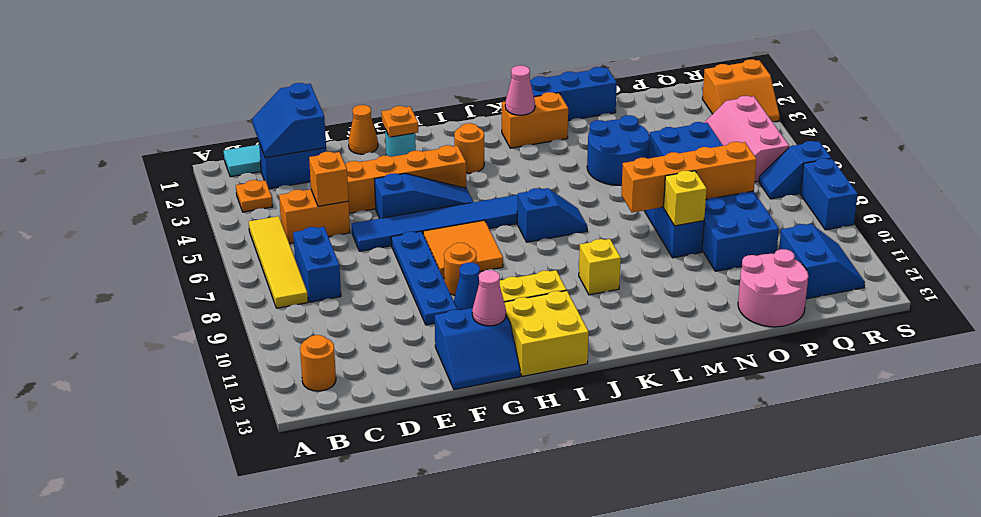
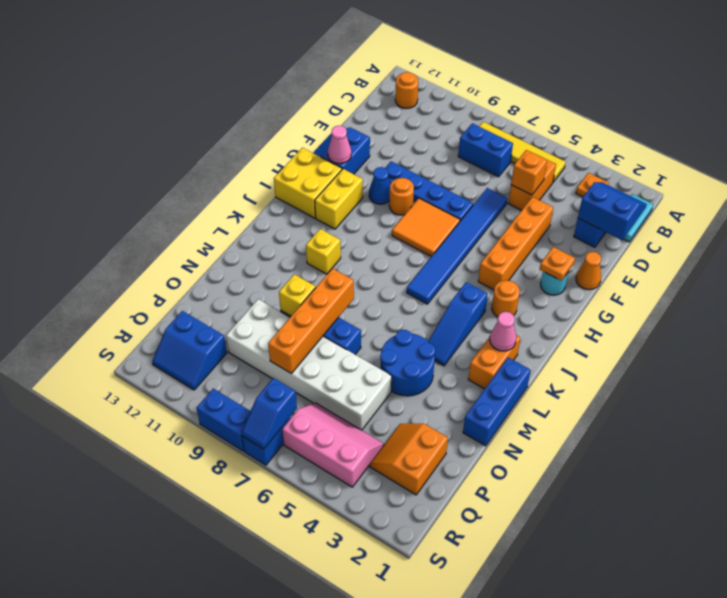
blue slope F5:H5 level 1 top F -> blue slope J4:L4 level 1 top J
blue slope J7:K7 level 1 top J -> blue slope R7:S7 level 2 top R
blue brick O5:P10 level 1 -> white brick O5:P10 level 1
pink round brick O12:P13 level 1 -> none
orange slope R2:S3 level 1 top 2 -> orange slope P2:Q3 level 1 top 2

